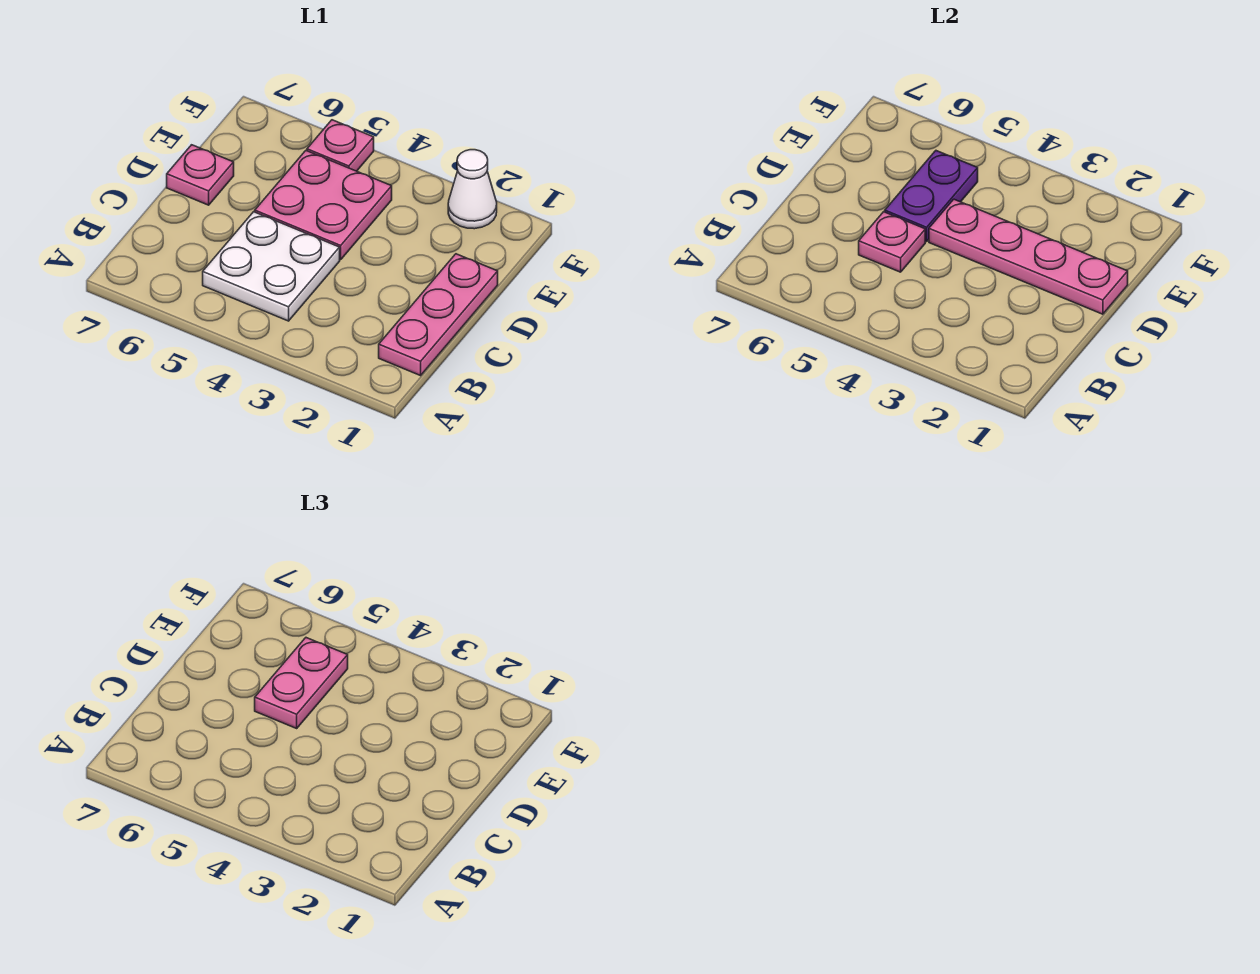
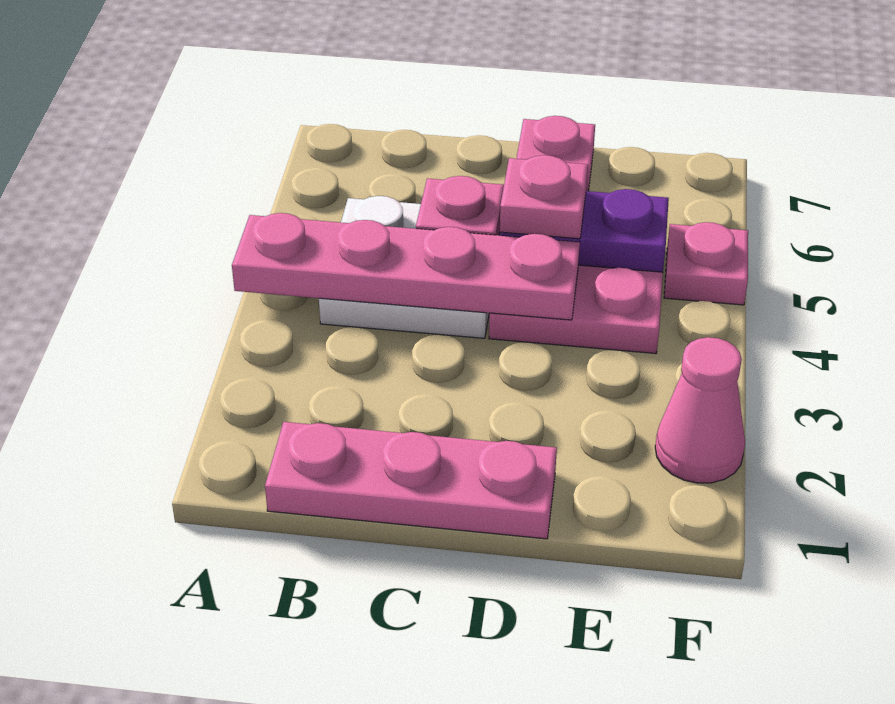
pink plate D1:D4 level 2 -> pink plate A4:D4 level 2
pink plate D5:E5 level 3 -> pink plate D5 level 3
white cone F2 level 1 -> pink cone F2 level 1

